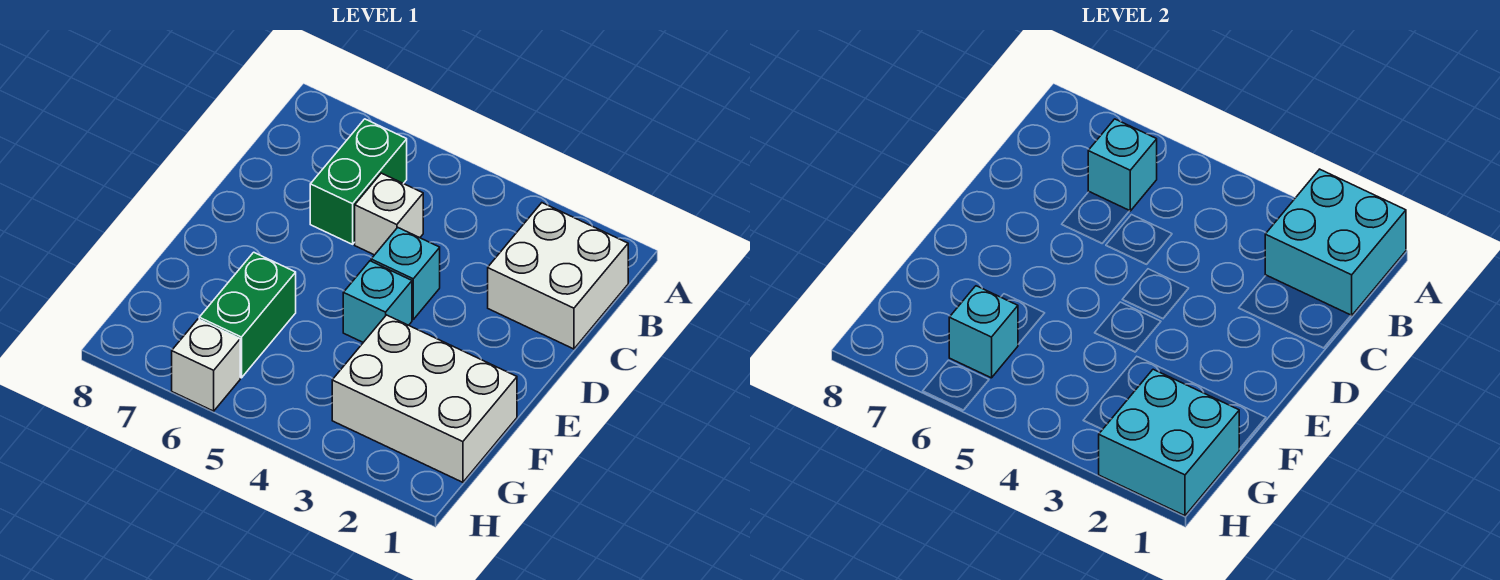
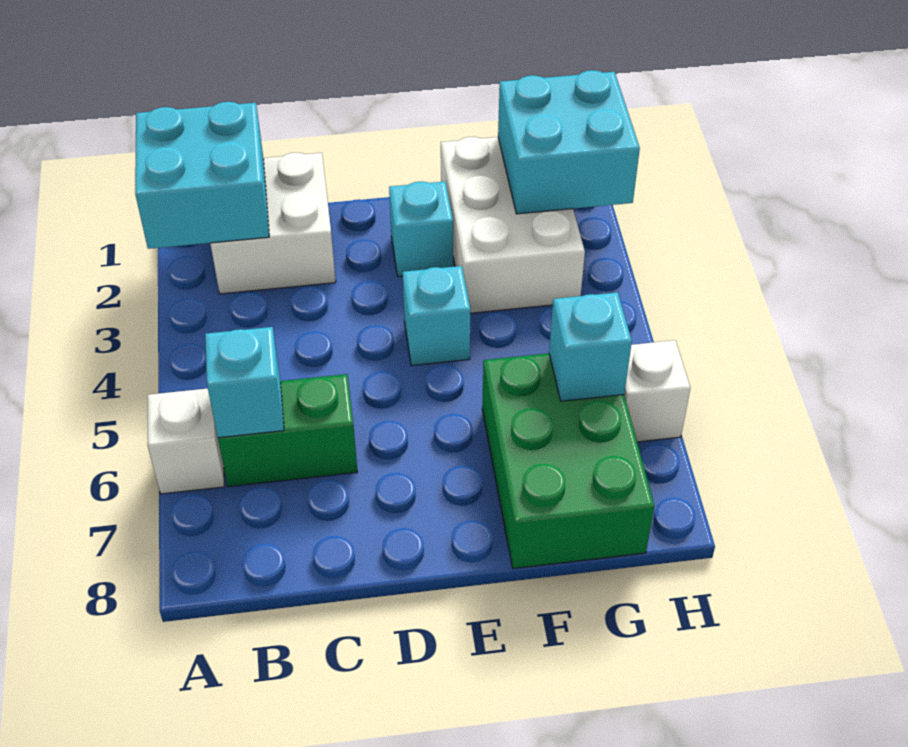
white brick C5 level 1 -> white brick A6 level 1
cyan brick D4 level 1 -> cyan brick E2 level 1
green brick F6:G6 level 1 -> green brick F6:G8 level 1

